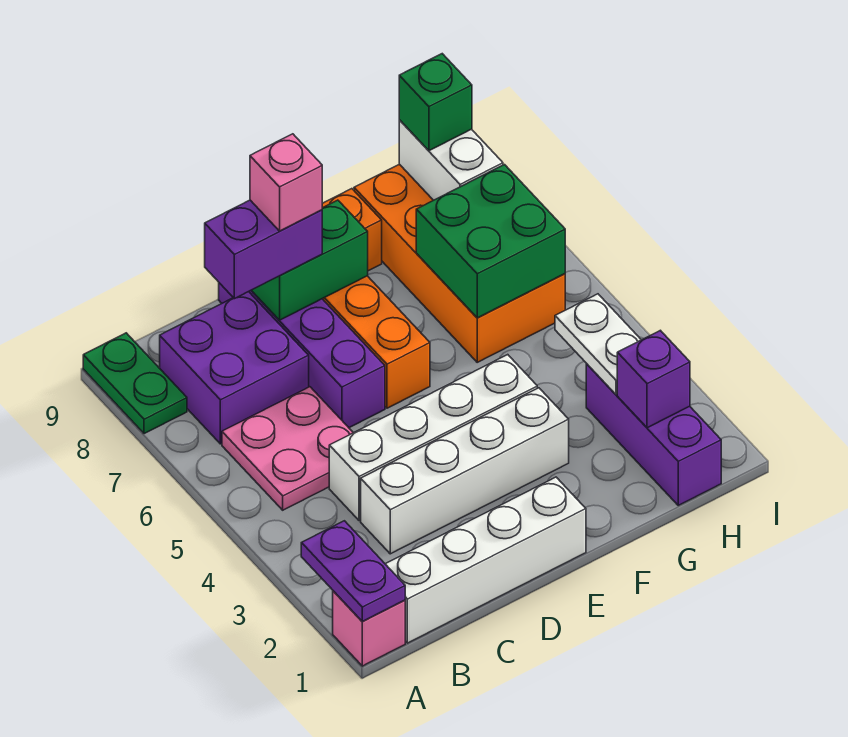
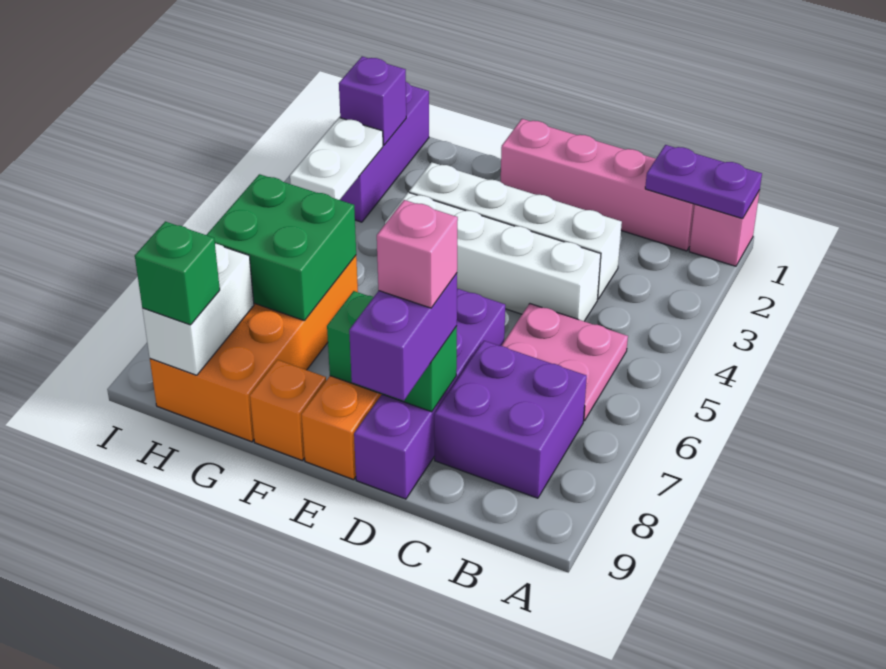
purple plate A1:A2 level 2 -> purple plate A1:B1 level 2
green plate A8:A9 level 1 -> none
white brick B1:E1 level 1 -> pink brick B1:E1 level 1
purple brick C8:D8 level 3 -> purple brick D8:D9 level 3

